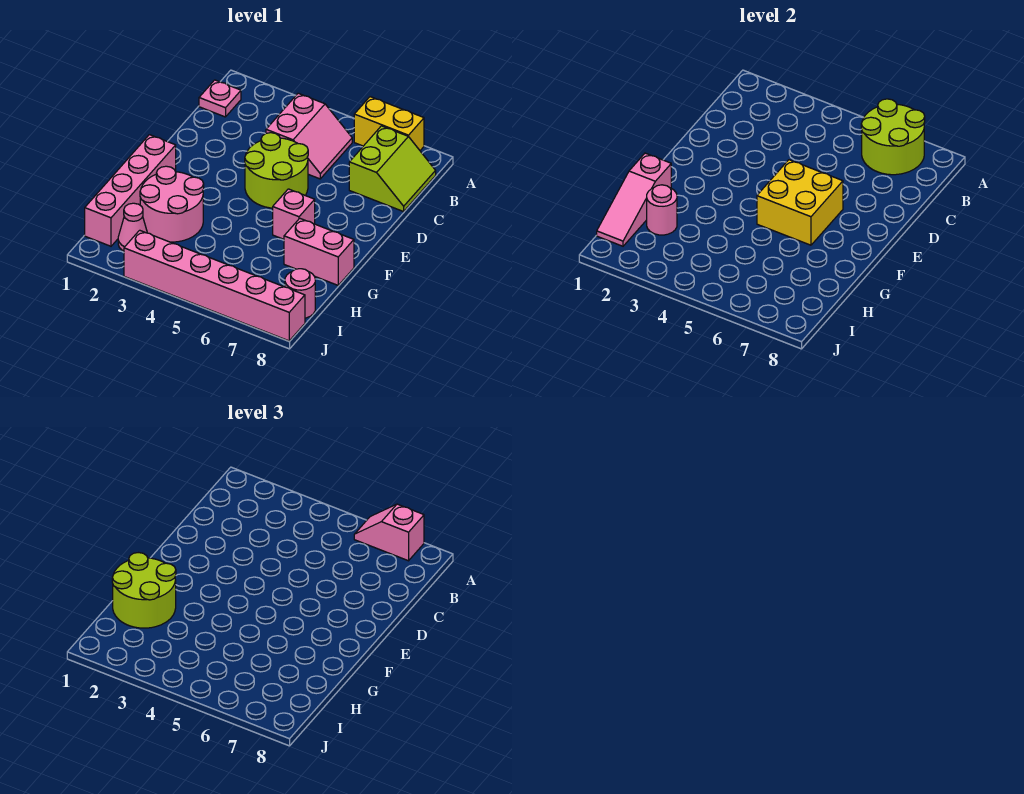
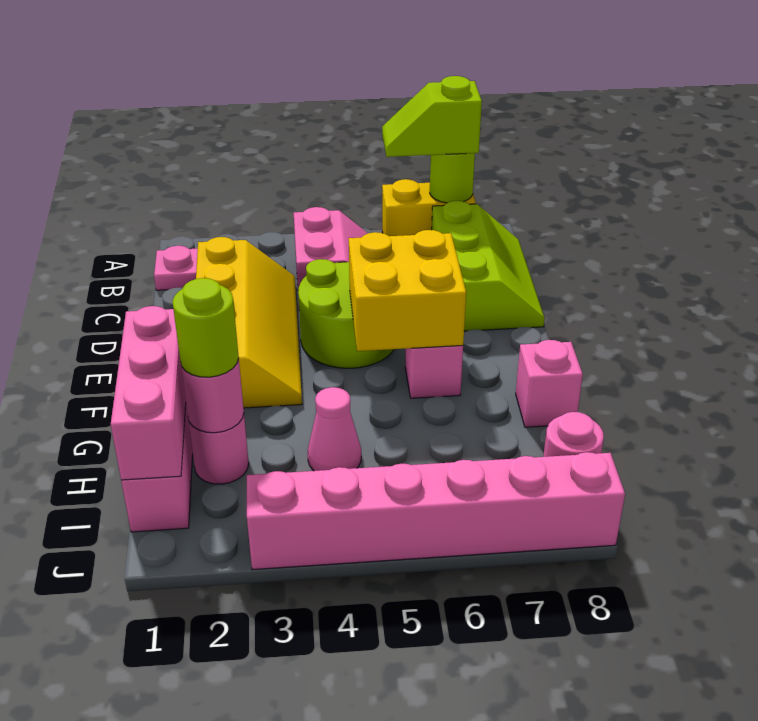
lime round brick A6:B7 level 2 -> lime round brick A7 level 2
pink slope A6:A7 level 3 top 7 -> lime slope A6:A7 level 3 top 7
lime slope B7:C8 level 1 top 7 -> lime slope B7:D8 level 1 top 7
none -> yellow slope C2:F3 level 1 top 2
pink slope G1:I1 level 2 top G -> pink brick G1:I1 level 2
lime round brick G1:H2 level 3 -> lime round brick H2 level 3
pink round brick G2:H3 level 1 -> pink round brick H2 level 1
pink brick G7:G8 level 1 -> pink brick G8 level 1
pink cone I2 level 1 -> pink cone H4 level 1

